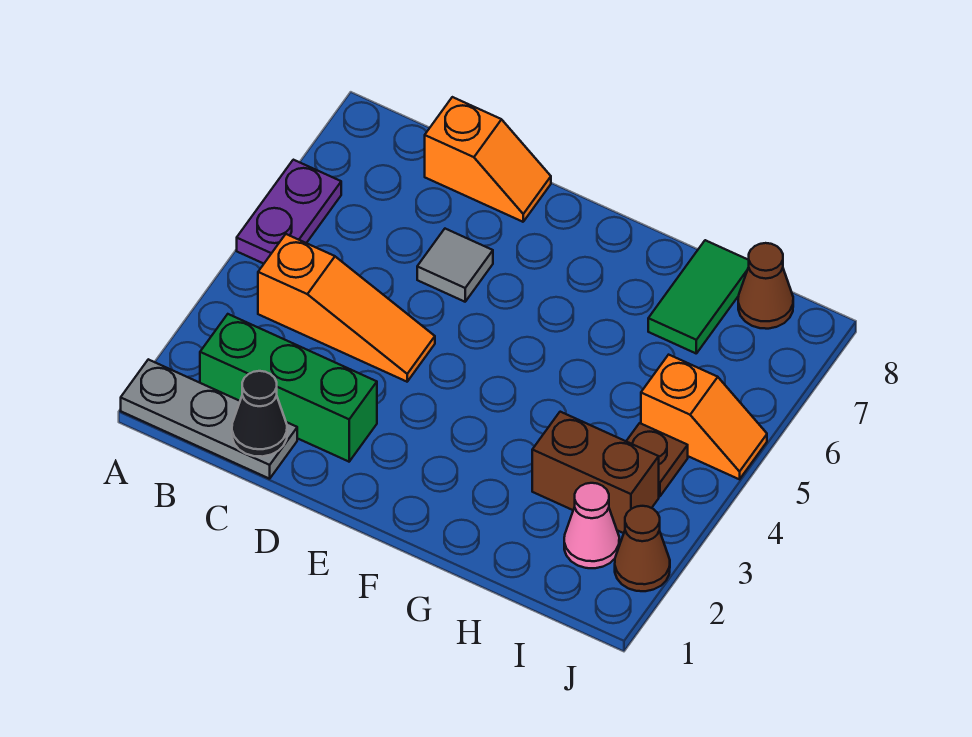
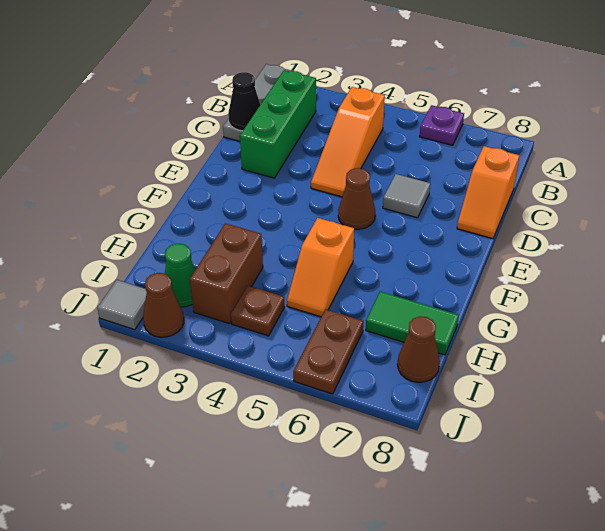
purple plate A5:A6 level 1 -> purple plate A6 level 1
none -> brown cone E5 level 1
pink cone I2 level 1 -> green cone I2 level 1
orange slope I5:J5 level 1 top I -> orange slope G5:H5 level 1 top G
none -> brown plate I6:J6 level 1
none -> grey tile J1 level 1

